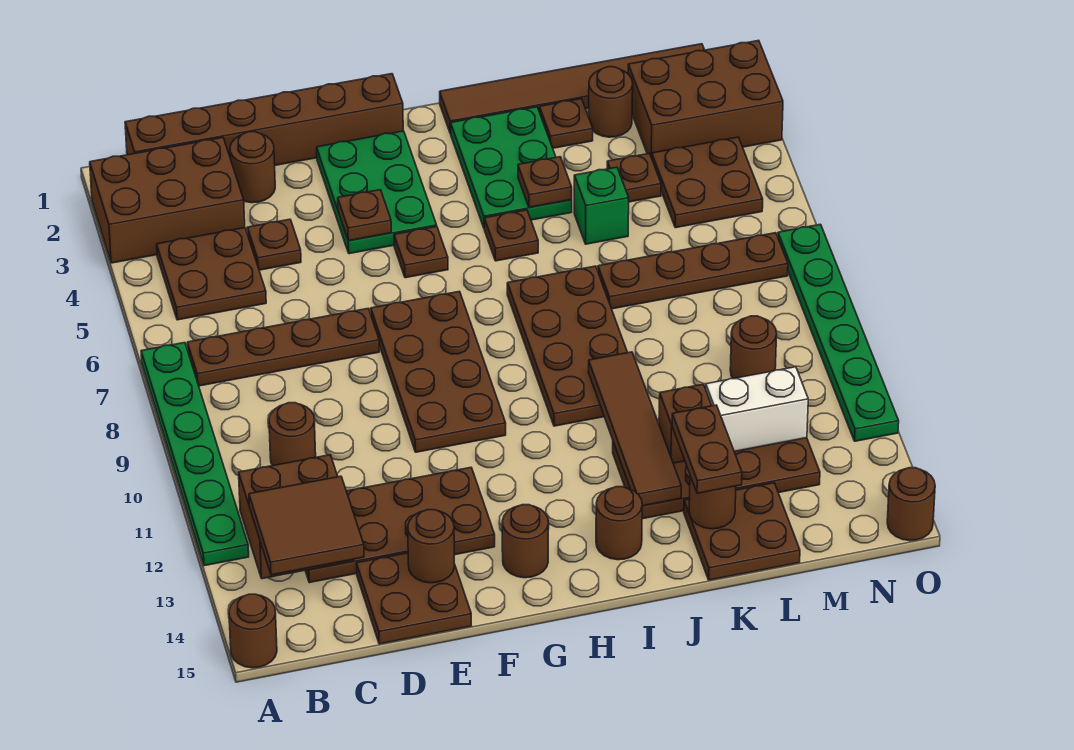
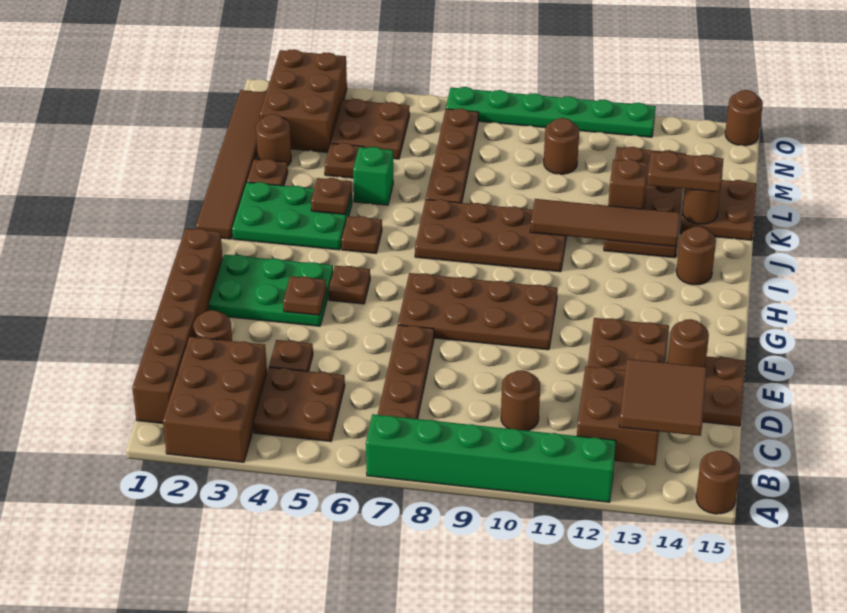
green plate A7:A12 level 1 -> green brick A7:A12 level 1
brown round brick G14 level 1 -> none
white brick L12:M12 level 2 -> none

